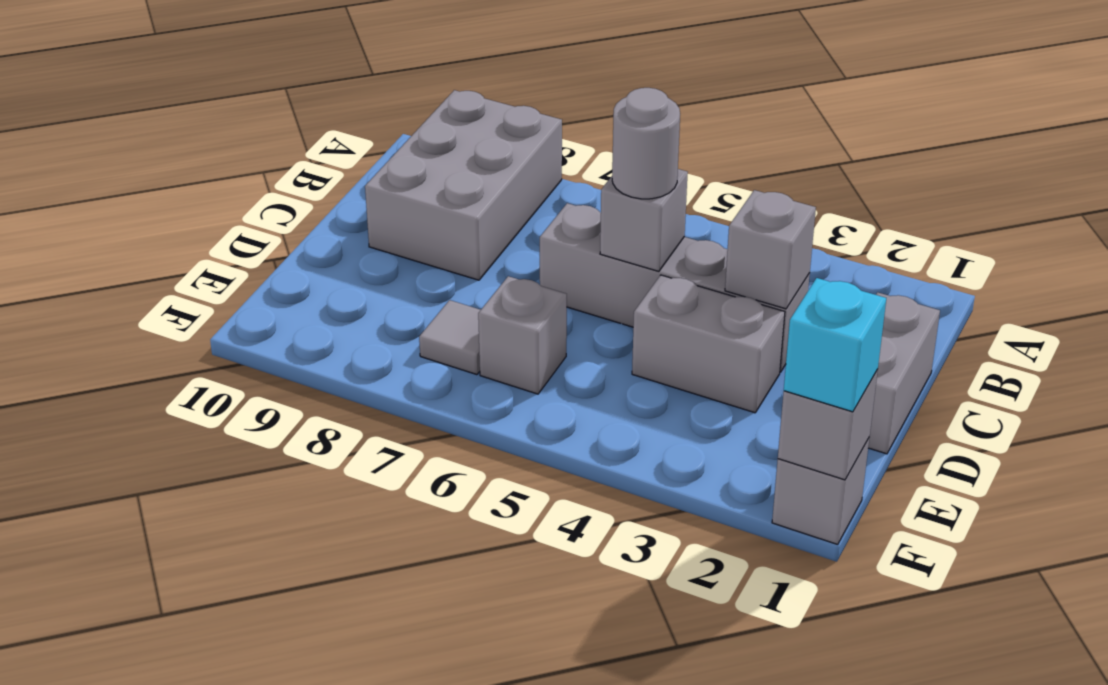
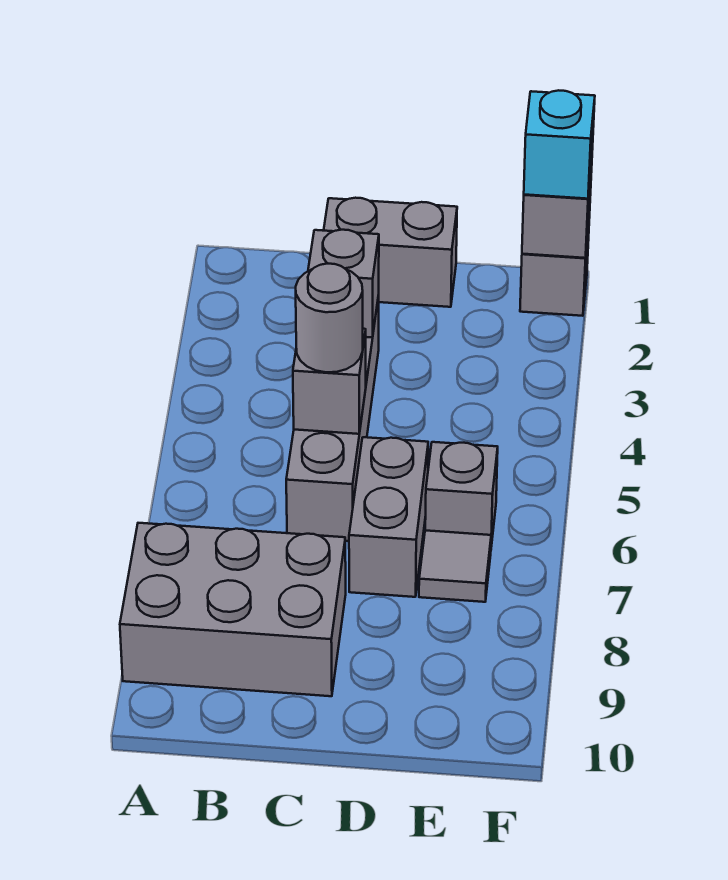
grey brick D3:D4 level 1 -> grey brick D6:D7 level 1

